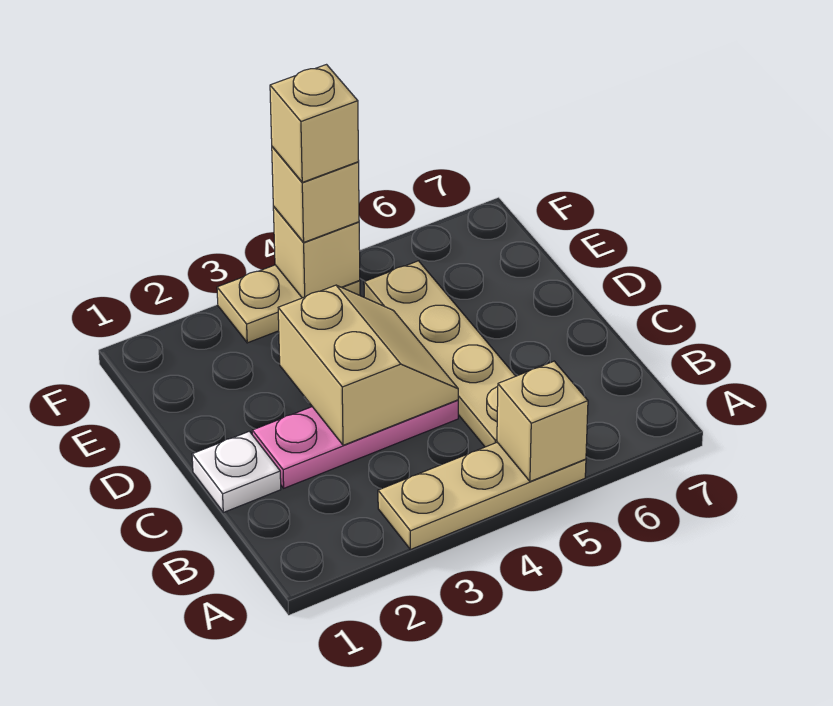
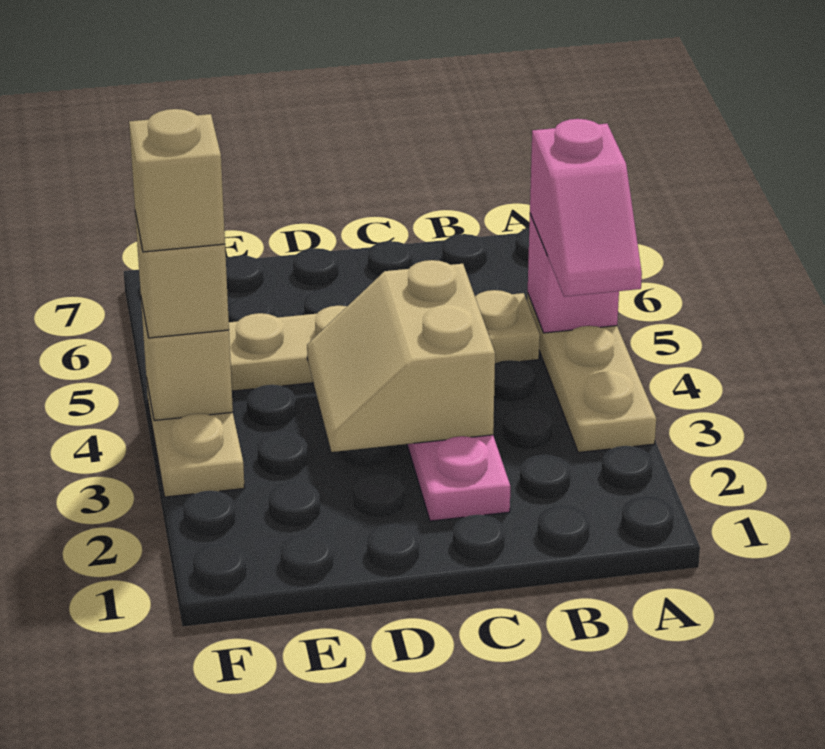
none -> pink slope A4:A5 level 3 top 5
tan brick A5 level 2 -> pink brick A5 level 2
white plate C1 level 1 -> none
tan slope C3:D4 level 2 top 3 -> tan slope C3:D4 level 2 top C

